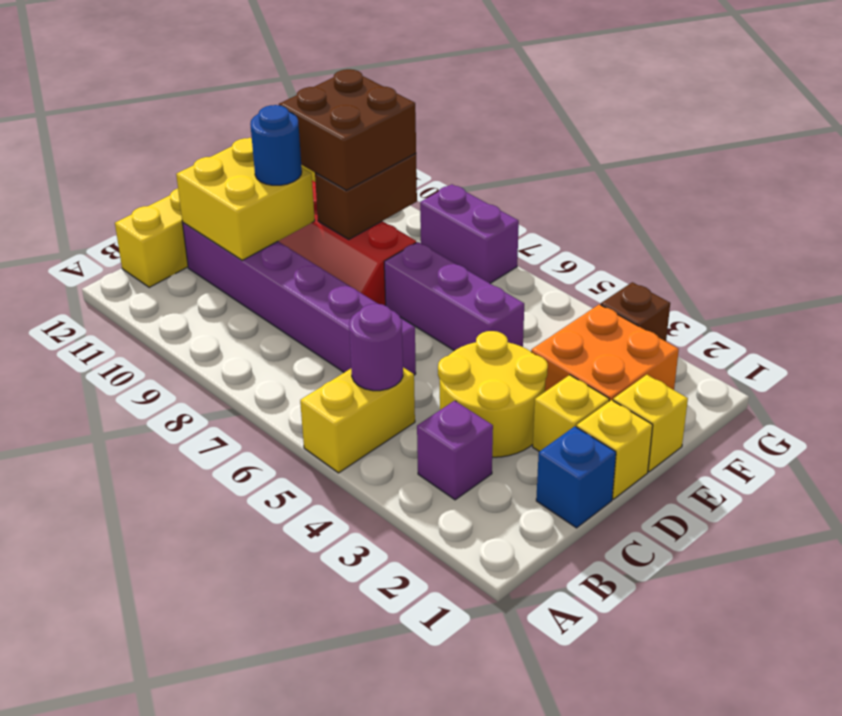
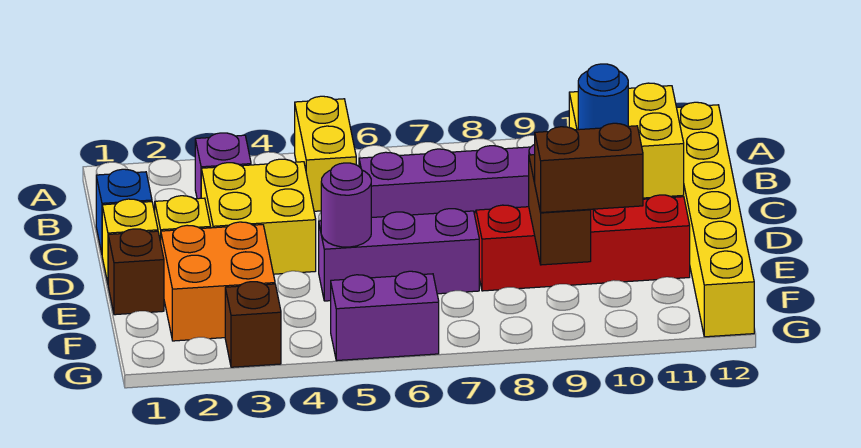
purple round brick B5 level 2 -> purple round brick E5 level 2
yellow round brick C3:D4 level 1 -> yellow brick C3:D4 level 1
yellow brick E1 level 1 -> brown brick E1 level 1
brown brick E9:F10 level 3 -> brown brick F9:F10 level 3
purple brick G7:G8 level 1 -> purple brick G5:G6 level 1

